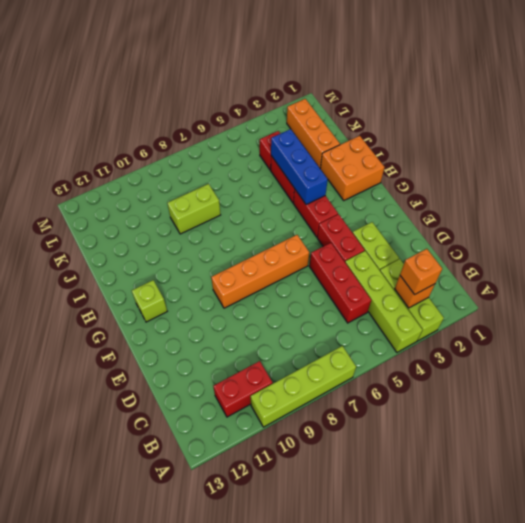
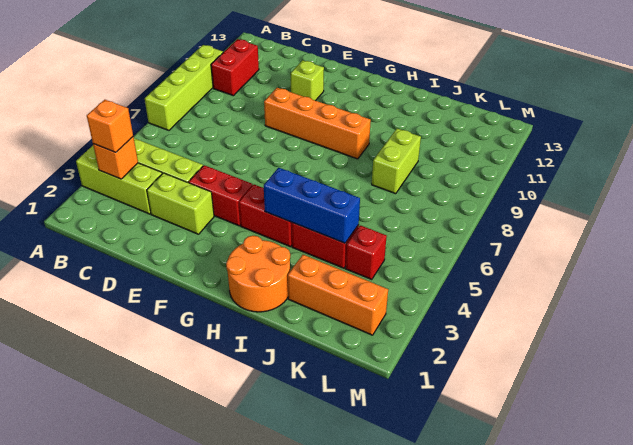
red brick C5:E5 level 1 -> none
orange brick F6:F9 level 1 -> orange brick E9:H9 level 1
lime brick G12 level 1 -> lime brick E11 level 1
orange brick H1:I2 level 1 -> orange round brick H1:I2 level 1

